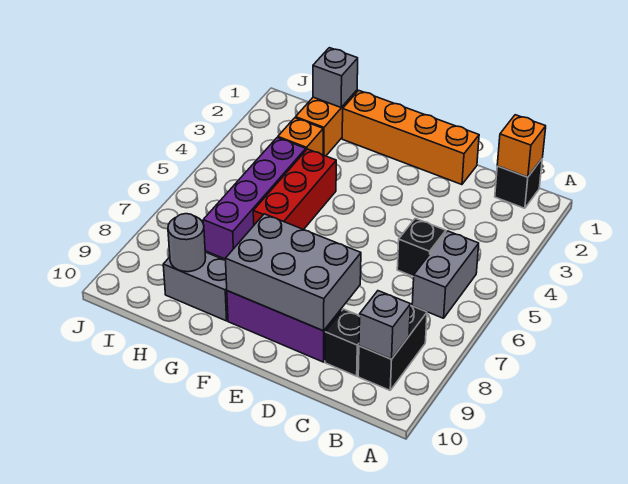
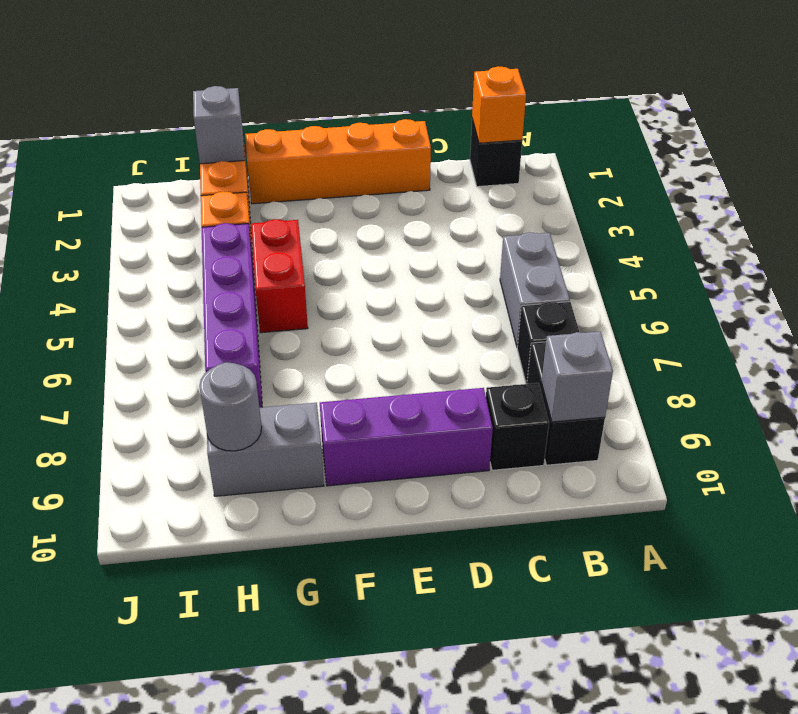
black brick C5 level 1 -> black brick B7 level 1
grey brick D8:F9 level 2 -> none
red brick G4:G6 level 1 -> red brick G4:G5 level 1

